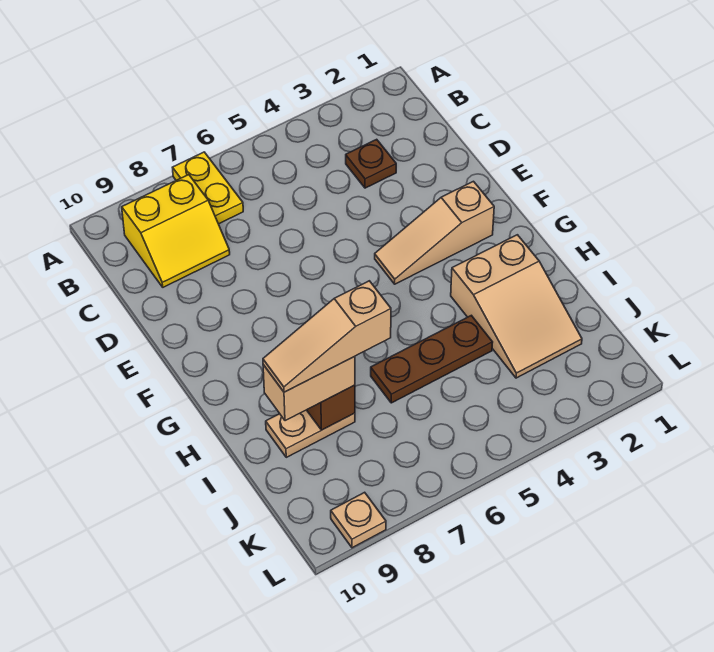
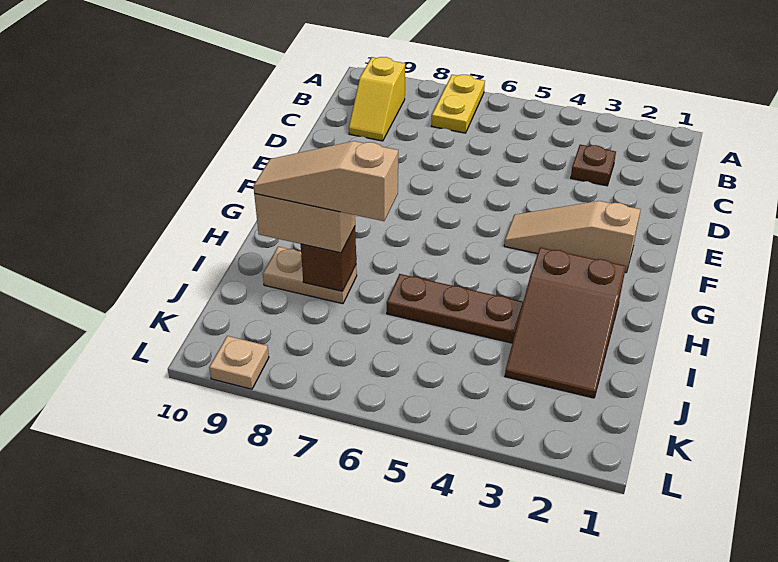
yellow slope B8:C9 level 1 top B -> yellow slope B9:C9 level 1 top B
tan slope H2:J3 level 1 top H -> brown slope H2:J3 level 1 top H

